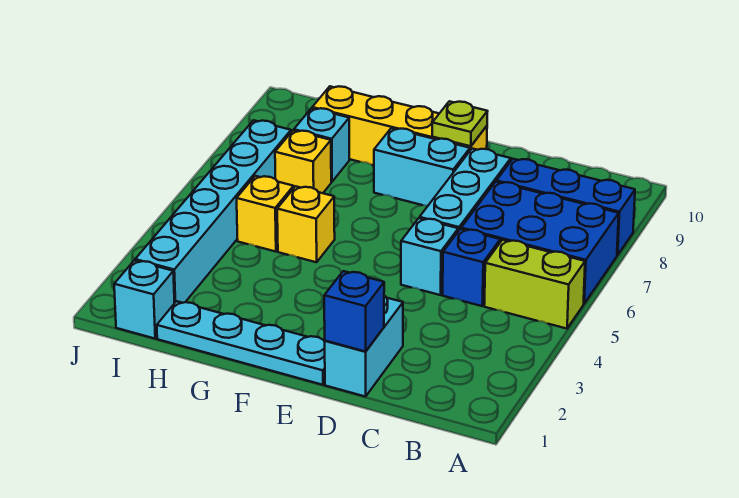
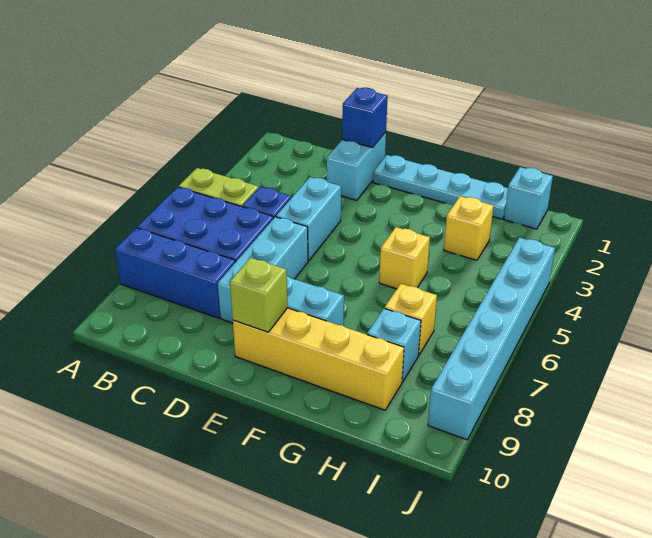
cyan brick D5 level 1 -> cyan brick D4:D5 level 1
lime plate E9 level 2 -> lime brick E9 level 2
yellow brick H5 level 1 -> yellow brick H3 level 1
cyan brick I2:I7 level 1 -> cyan brick J4:J9 level 1

